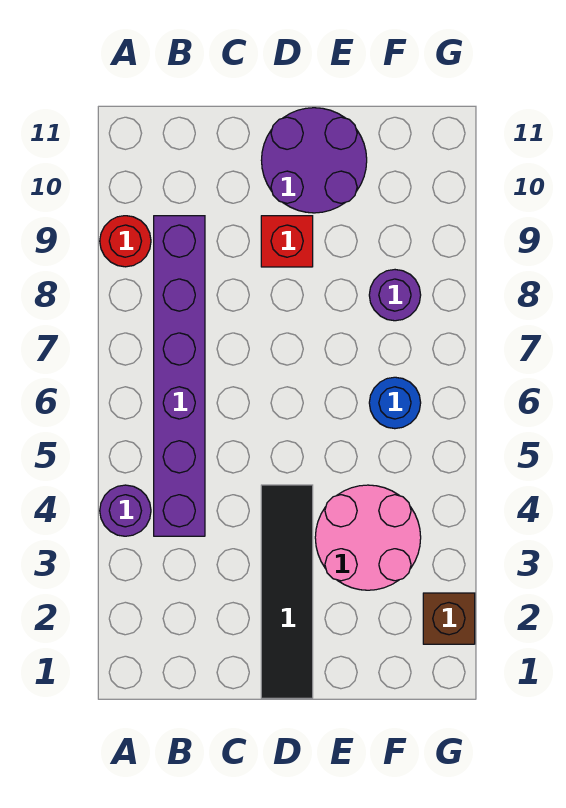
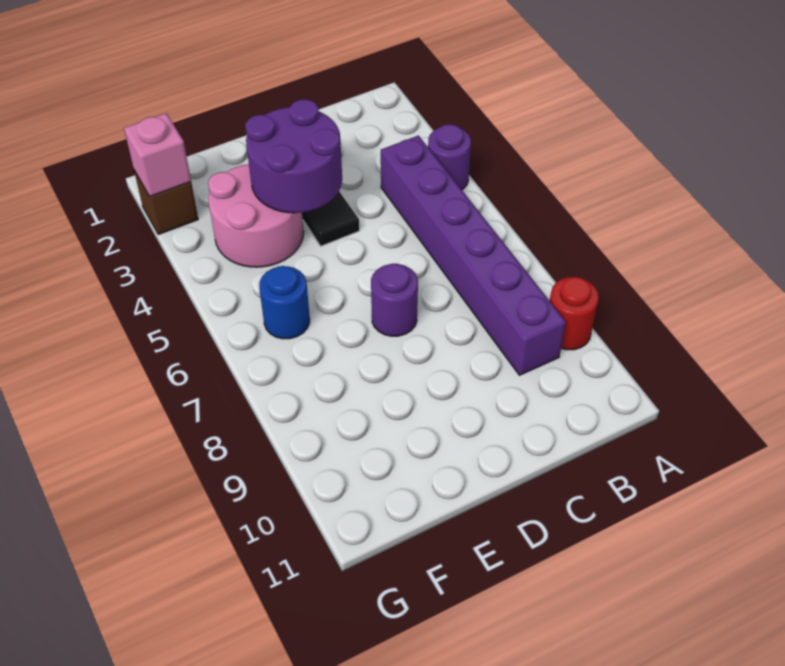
red brick D9 level 1 -> none
purple round brick D10:E11 level 1 -> purple round brick D3:E4 level 2
purple round brick F8 level 1 -> purple round brick D7 level 1
none -> pink brick G2 level 2

